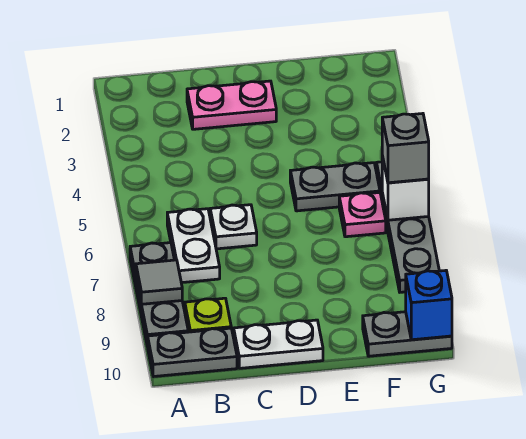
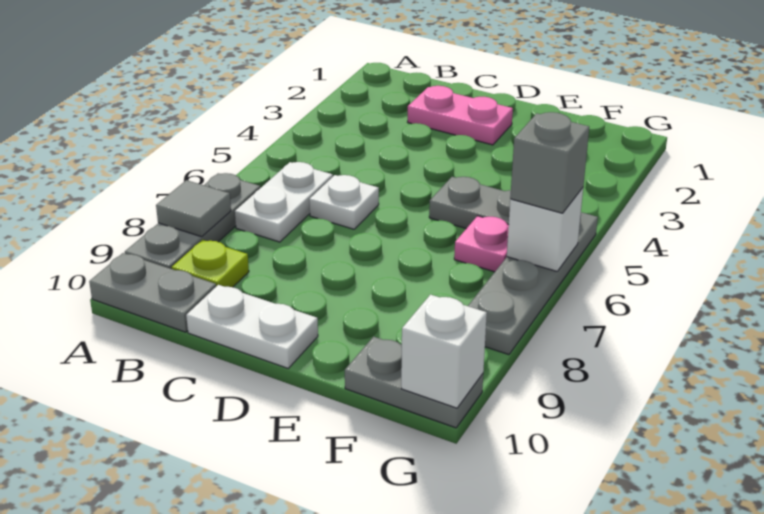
blue brick G10 level 2 -> white brick G10 level 2

